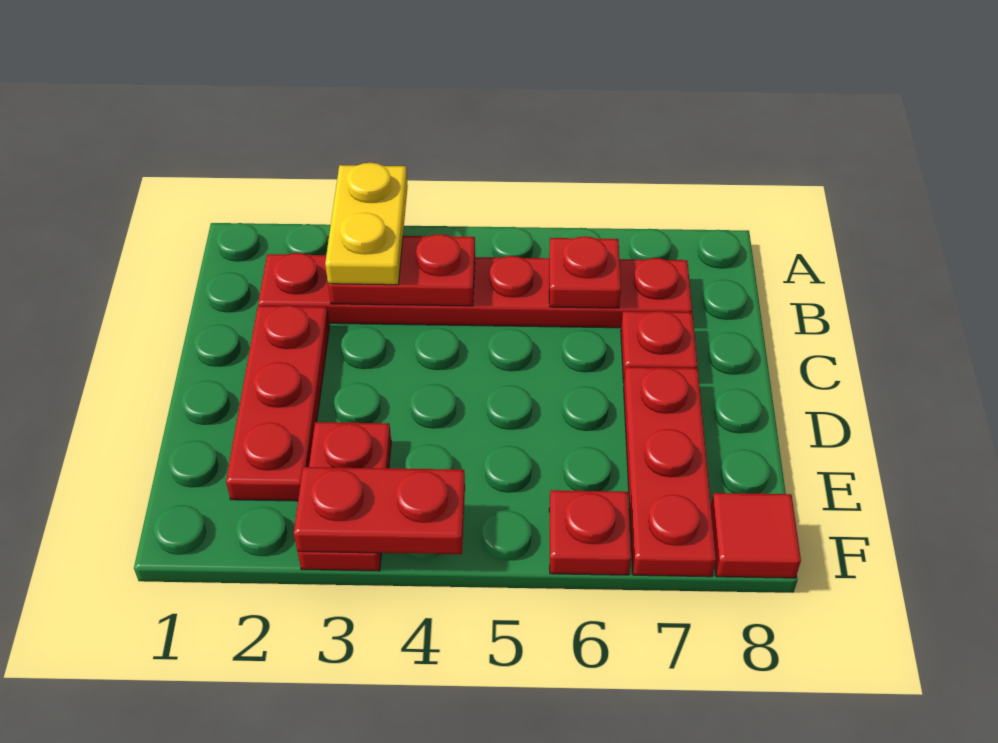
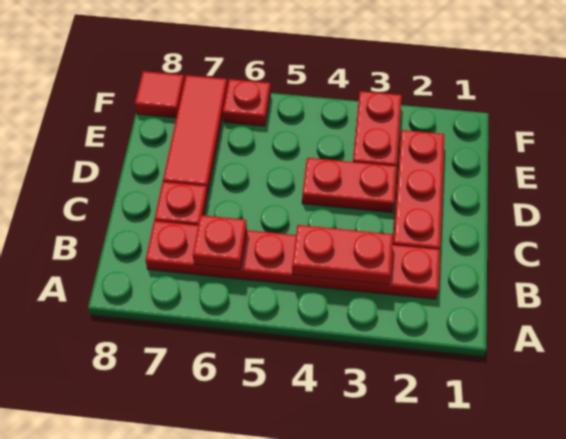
yellow plate A3:B3 level 3 -> none
red plate D7:F7 level 1 -> red tile D7:F7 level 1
red plate F3:F4 level 2 -> red plate D3:D4 level 1

